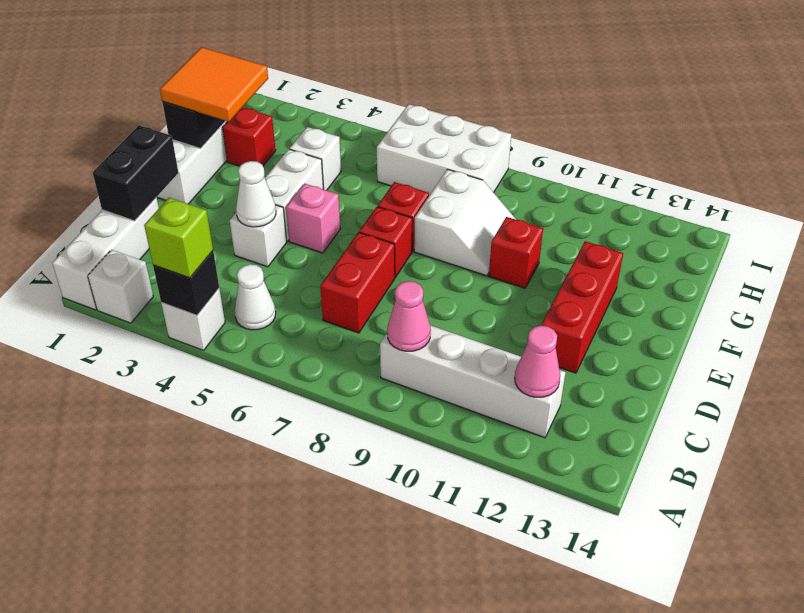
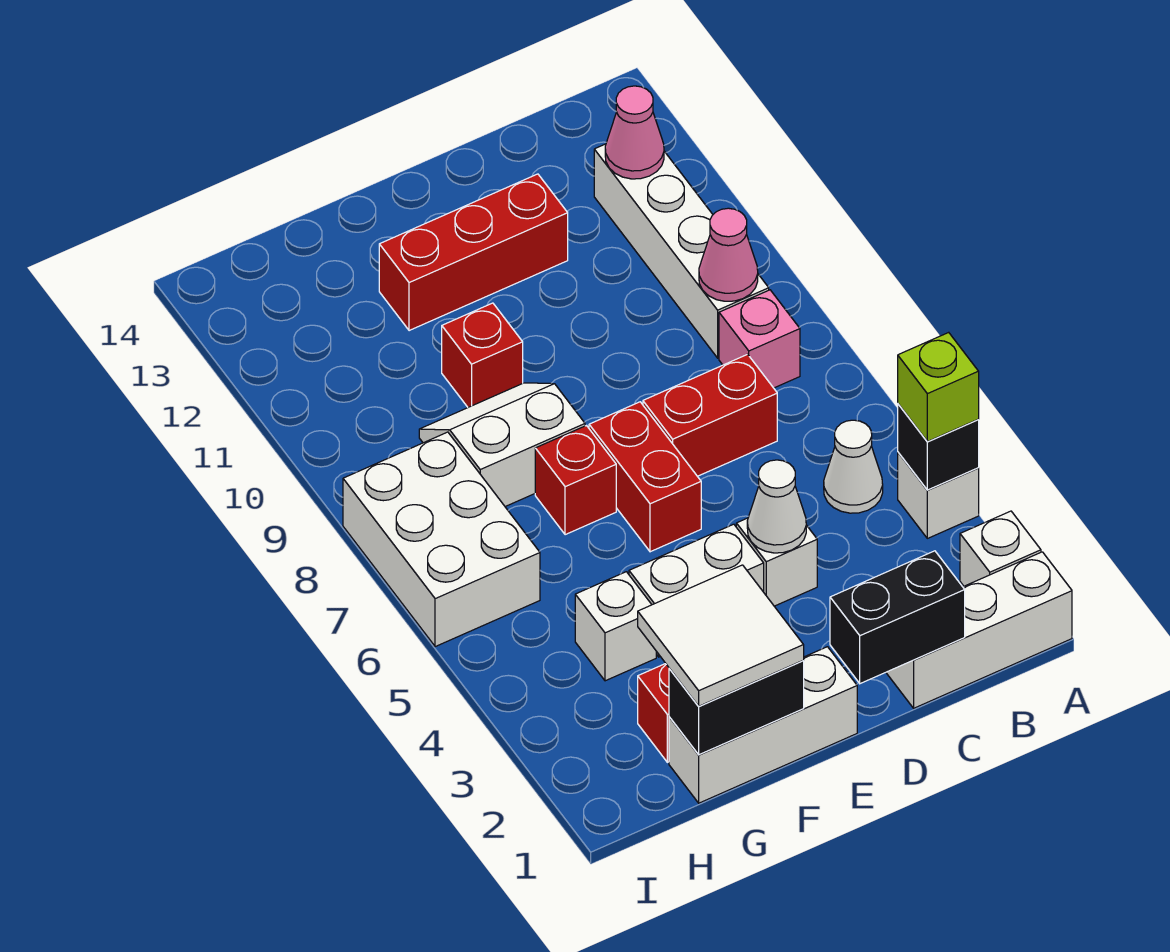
pink brick E5 level 1 -> pink brick B8 level 1
red brick E7 level 1 -> red brick E6:E7 level 1
orange tile F1:G2 level 3 -> white tile F1:G2 level 3

